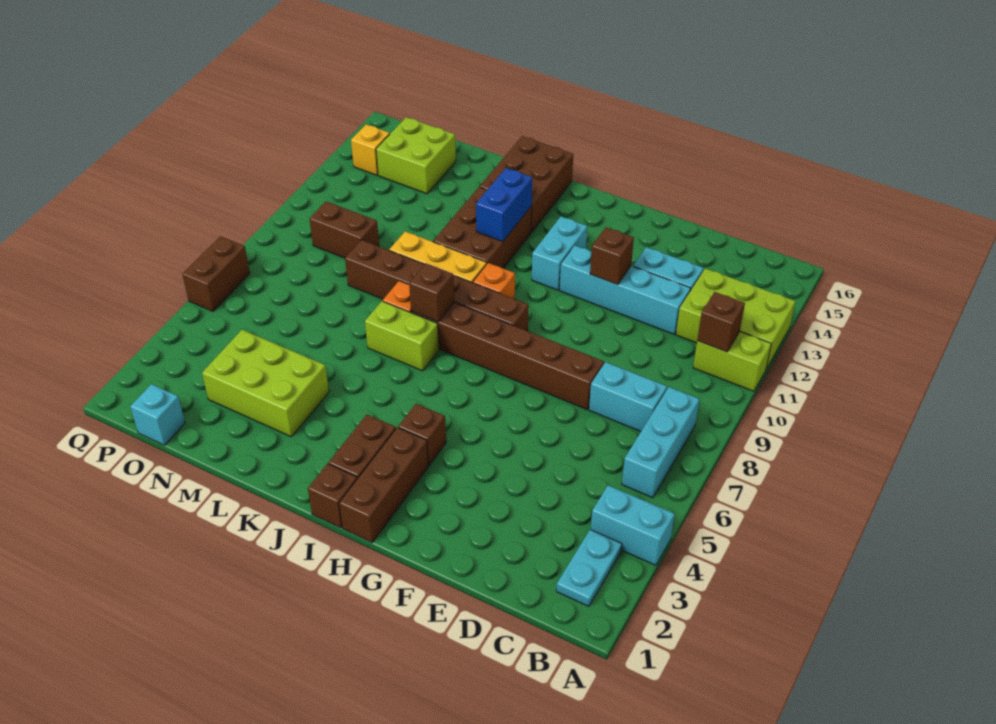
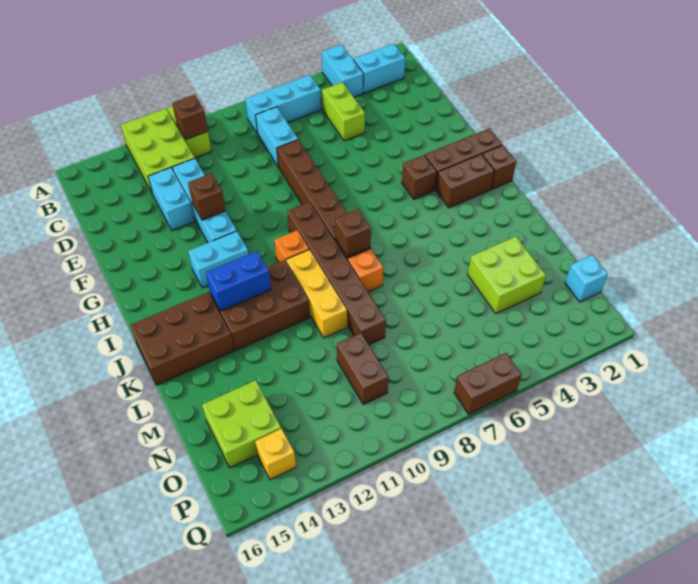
cyan plate B2:B3 level 1 -> cyan brick B2:B3 level 1
lime brick J7:K7 level 1 -> lime brick C5:D5 level 1
lime brick L3:N4 level 1 -> lime brick M3:N4 level 1

